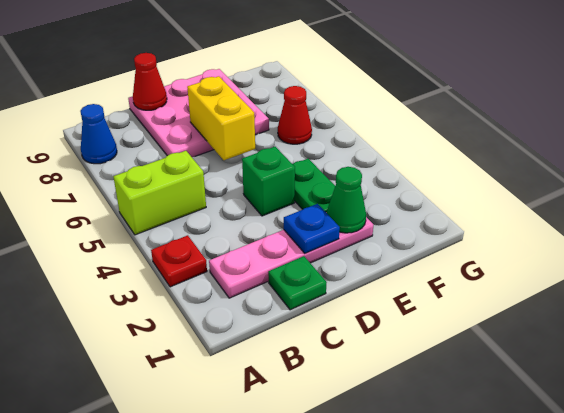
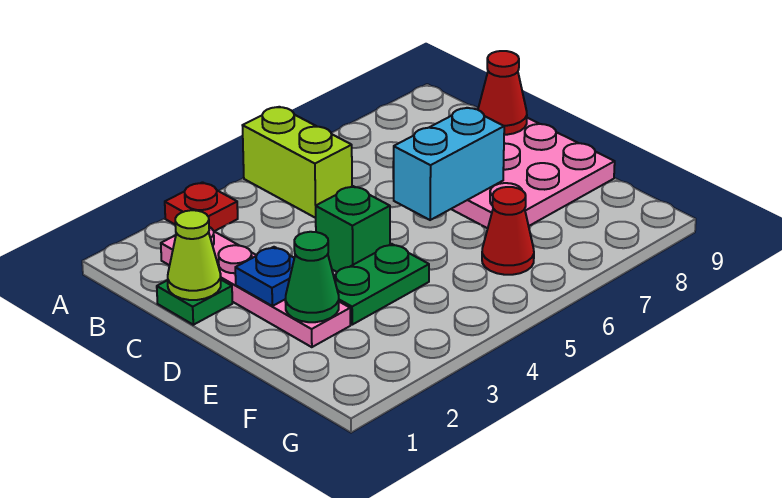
blue cone A8 level 1 -> none
none -> lime cone C1 level 2
yellow brick D6:D7 level 2 -> cyan brick D6:D7 level 2

